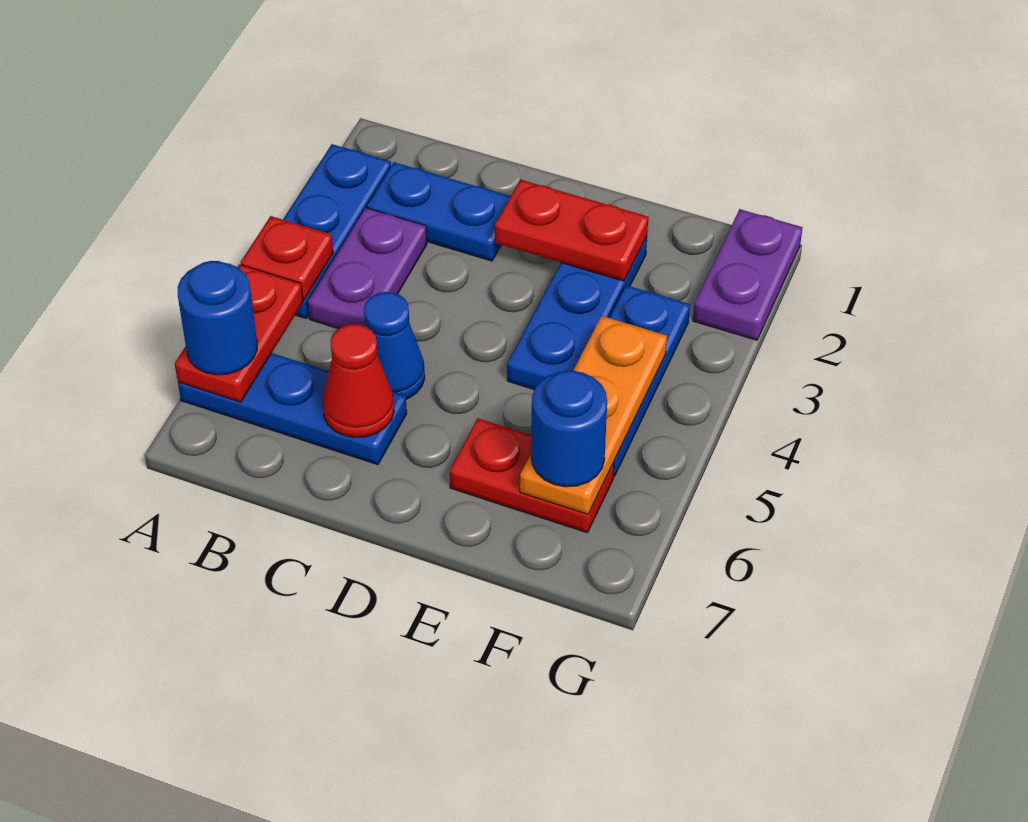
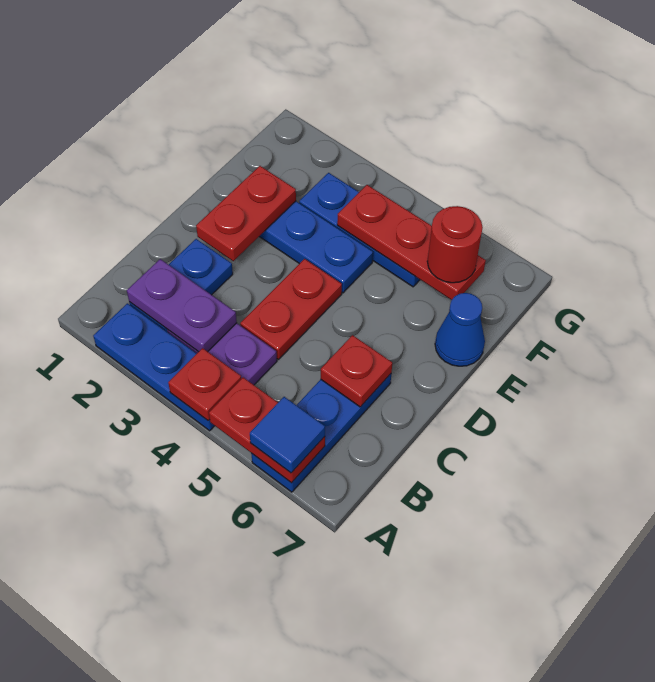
blue round brick A6 level 3 -> blue tile A6 level 3
blue cone C5 level 1 -> blue cone E7 level 1
red cone C6 level 2 -> red plate C6 level 2
red plate E6:F6 level 1 -> red plate C4:D4 level 1
orange plate F4:F6 level 2 -> red plate F4:F6 level 2
blue round brick F6 level 3 -> red round brick F6 level 3
purple plate G1:G2 level 1 -> purple plate B2:B3 level 2

